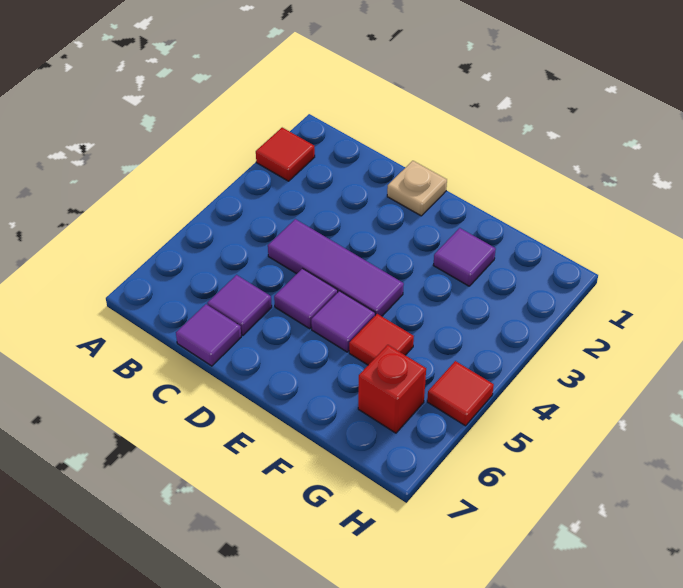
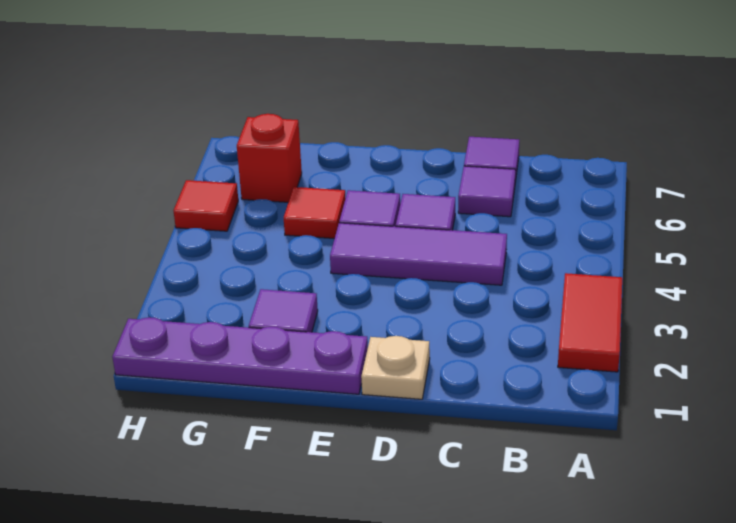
red tile A2 level 1 -> red tile A2:A3 level 1
none -> purple plate E1:H1 level 1

